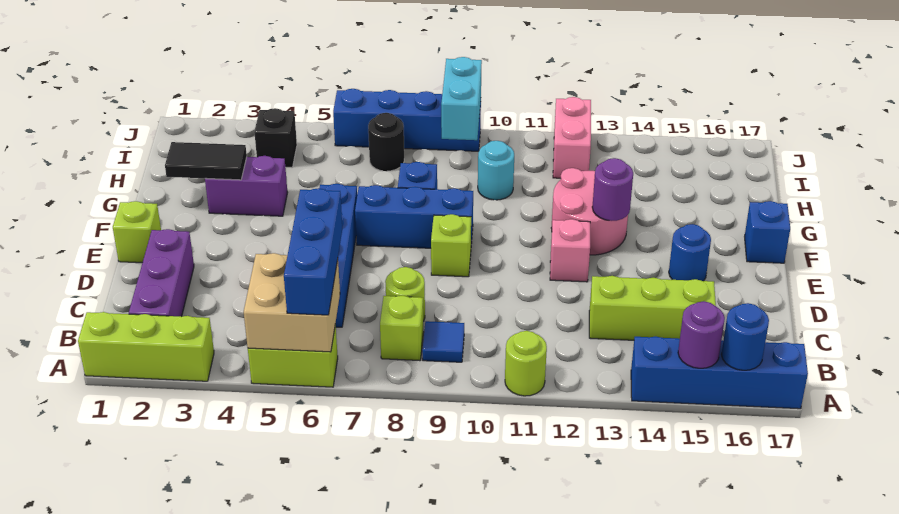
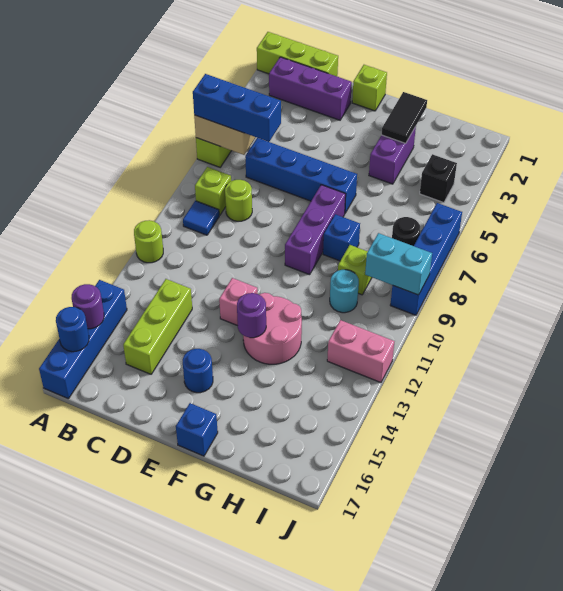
lime brick A1:A3 level 1 -> lime brick A1:C1 level 1
lime brick E9 level 1 -> lime brick H9 level 1
blue brick F7:F9 level 1 -> purple brick F7:F9 level 1

